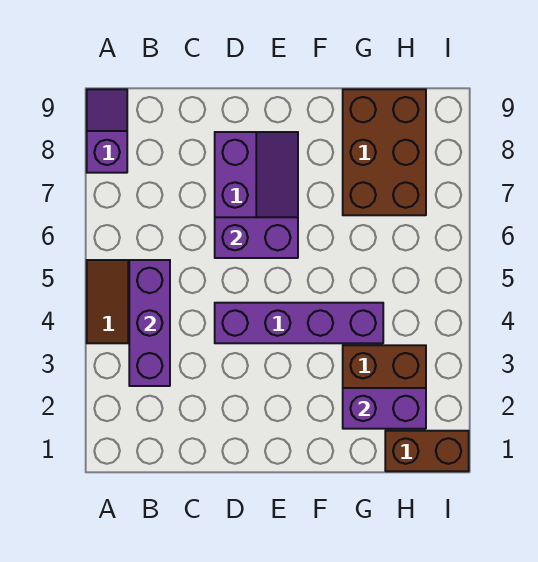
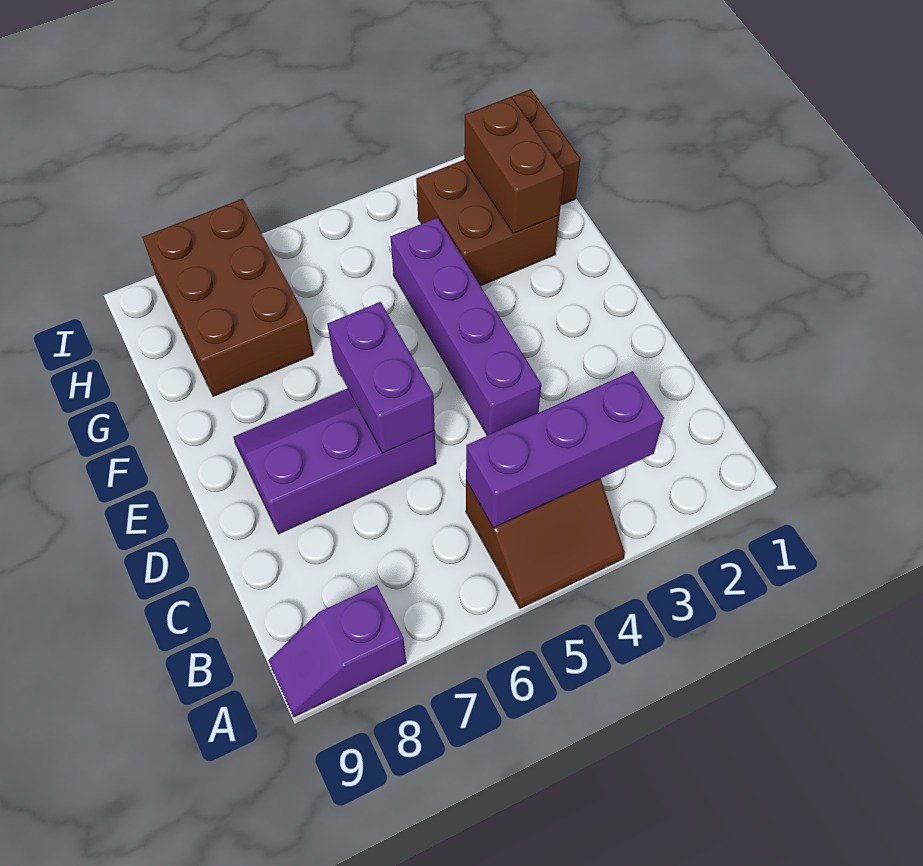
purple brick G2:H2 level 2 -> brown brick G2:H2 level 2
brown brick G7:H9 level 1 -> brown brick G7:I8 level 1

